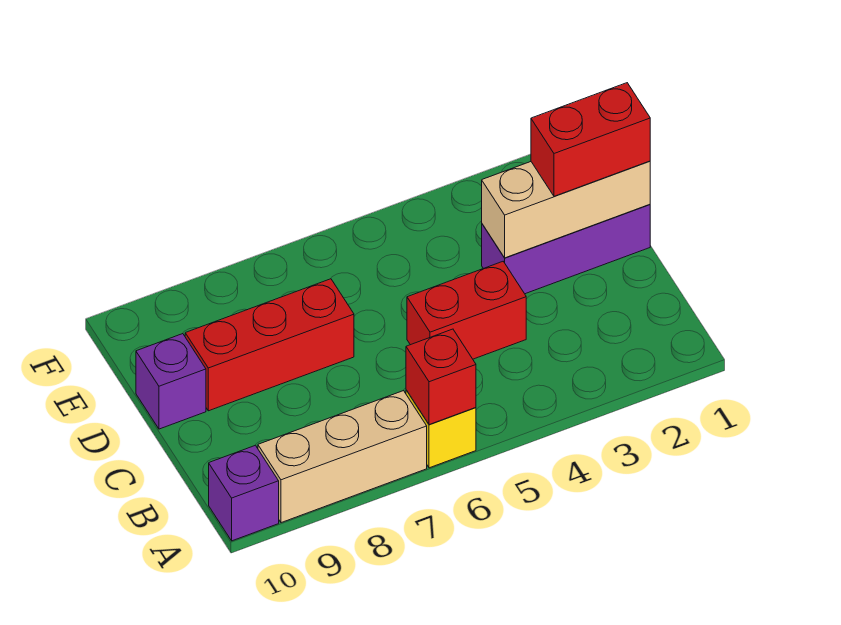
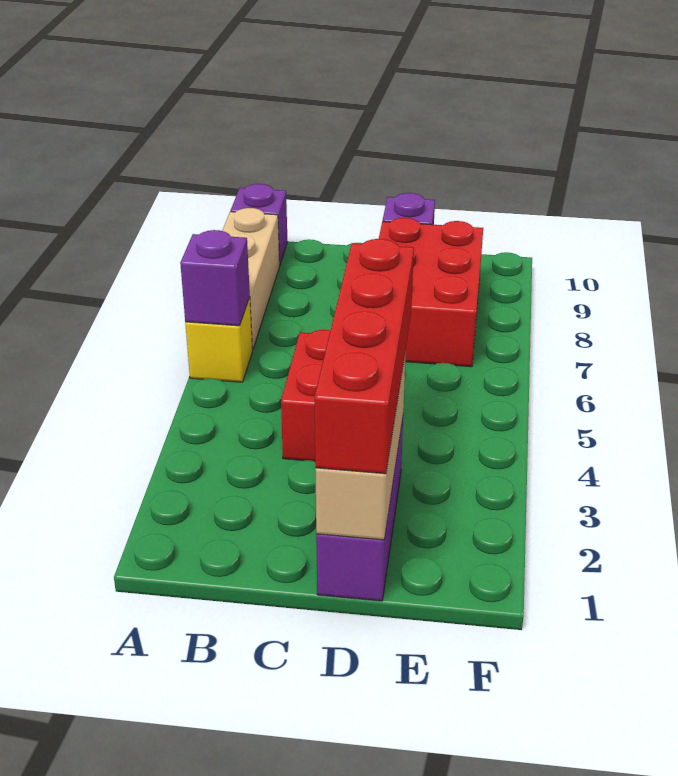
red brick A6 level 2 -> purple brick A6 level 2
red brick D1:D2 level 3 -> red brick D1:D4 level 3
red brick D7:D9 level 1 -> red brick D7:E9 level 1

